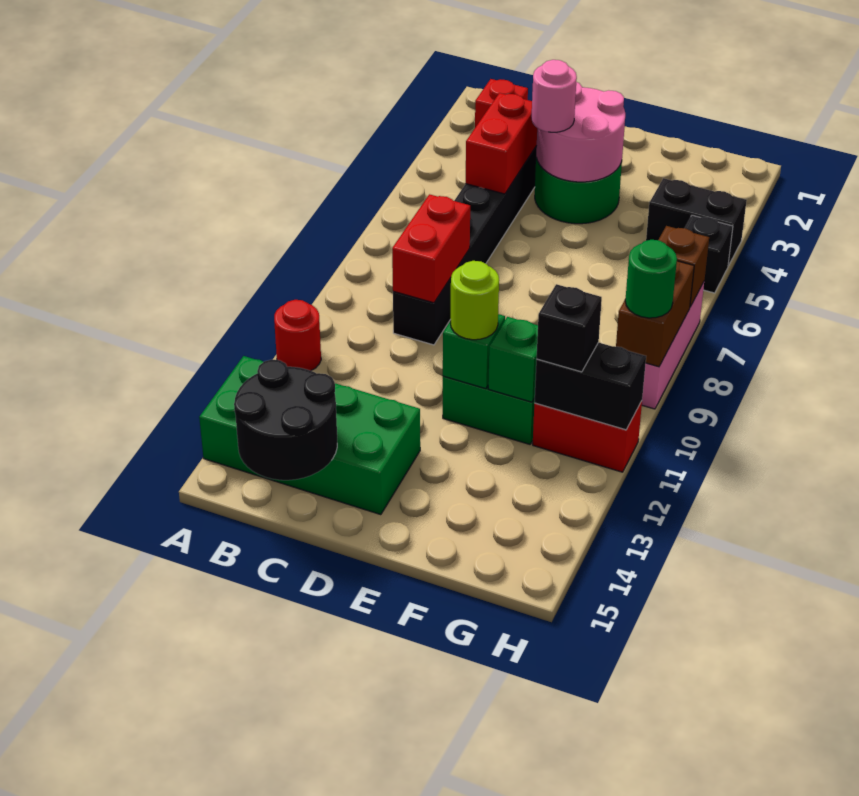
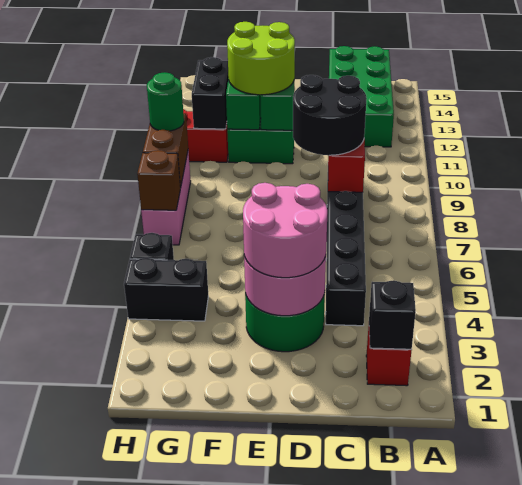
red round brick A11 level 1 -> none
green brick A13:D14 level 1 -> green brick B12:C15 level 1
black round brick B14:C15 level 2 -> black round brick C8:D9 level 3
red brick C4:C5 level 2 -> none
pink round brick D4 level 3 -> pink round brick D3:E4 level 3
lime round brick E11 level 3 -> lime round brick E11:F12 level 3
black brick G11:H11 level 2 -> black brick G11:G12 level 2
black brick G11 level 3 -> black brick B2 level 2

